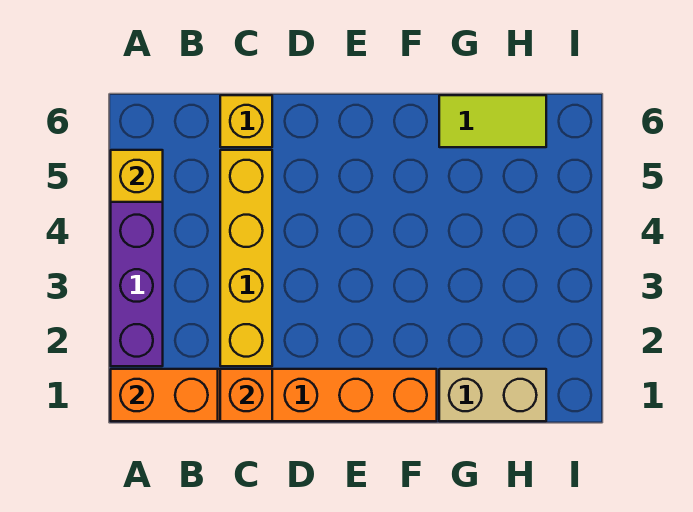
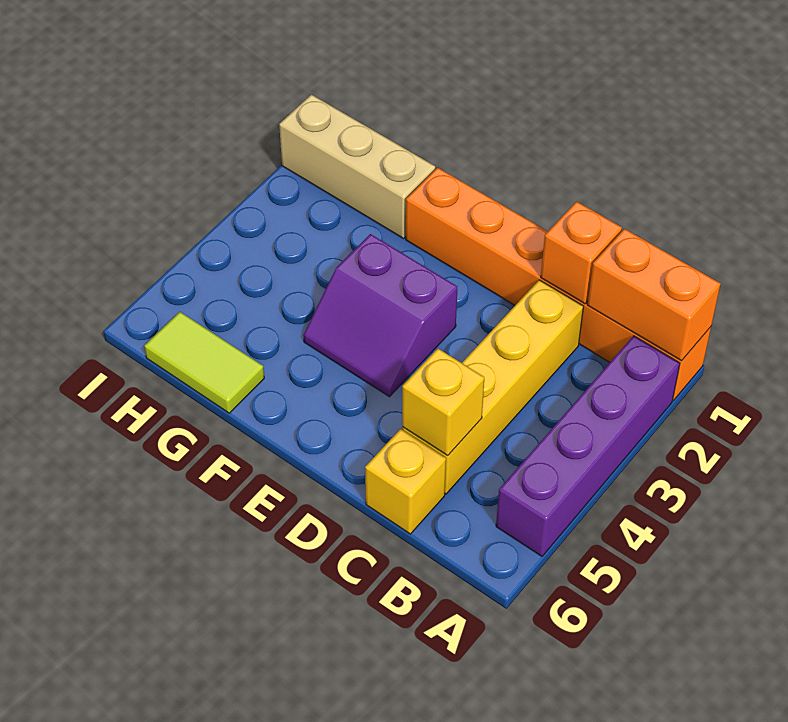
yellow brick A5 level 2 -> yellow brick C5 level 2
none -> purple slope E3:F4 level 1 top 3
tan brick G1:H1 level 1 -> tan brick G1:I1 level 1

